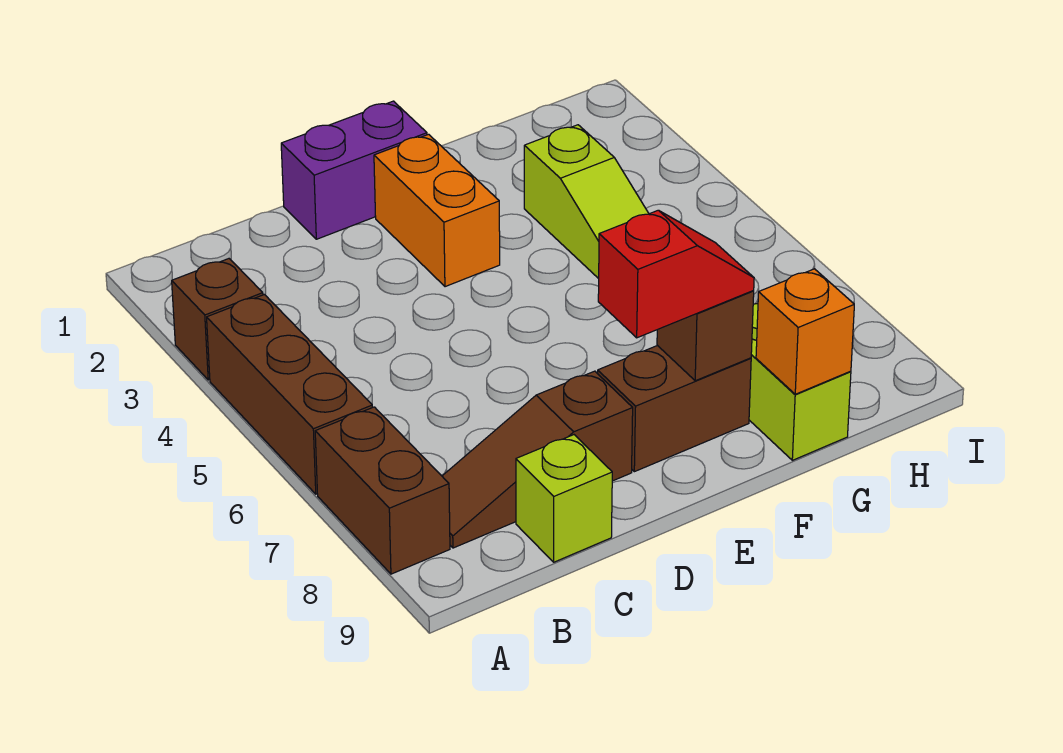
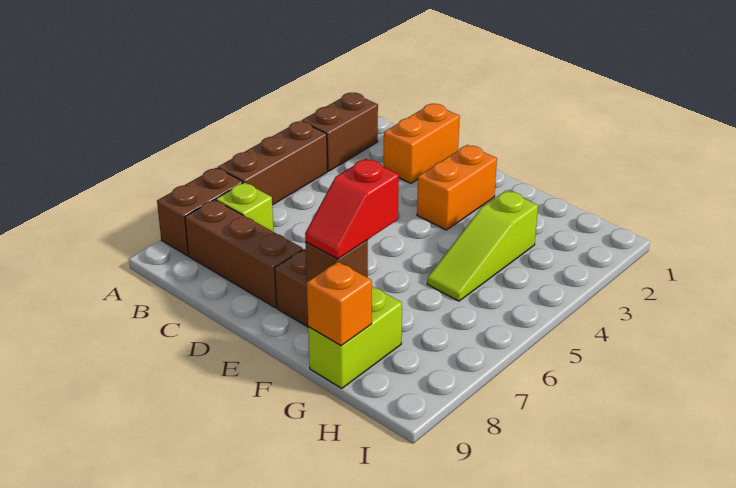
brown brick A3 level 1 -> brown brick A2:A3 level 1
brown slope B8:D8 level 1 top D -> brown brick B8:D8 level 1
none -> orange brick C1:C2 level 1
lime brick C9 level 1 -> lime brick B7 level 1
purple brick D1:E1 level 1 -> none
red slope E8:F8 level 3 top E -> red slope F7:F8 level 3 top 7

